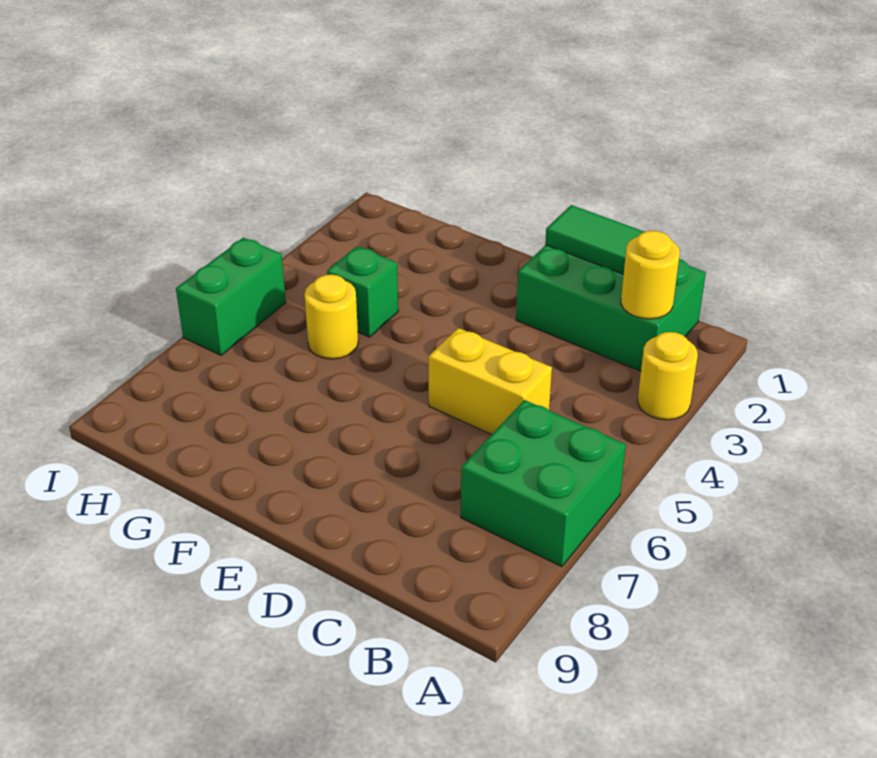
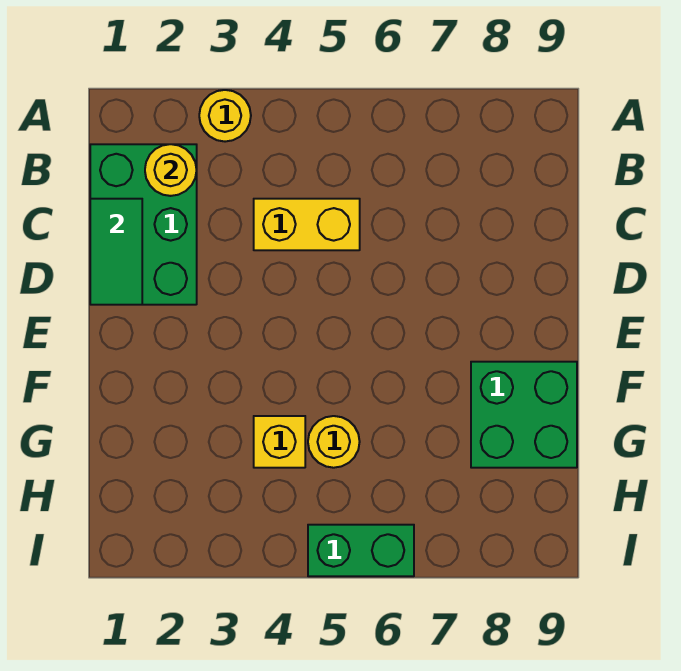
green brick A6:B7 level 1 -> green brick F8:G9 level 1
yellow brick C5:D5 level 1 -> yellow brick C4:C5 level 1
green brick G4 level 1 -> yellow brick G4 level 1

